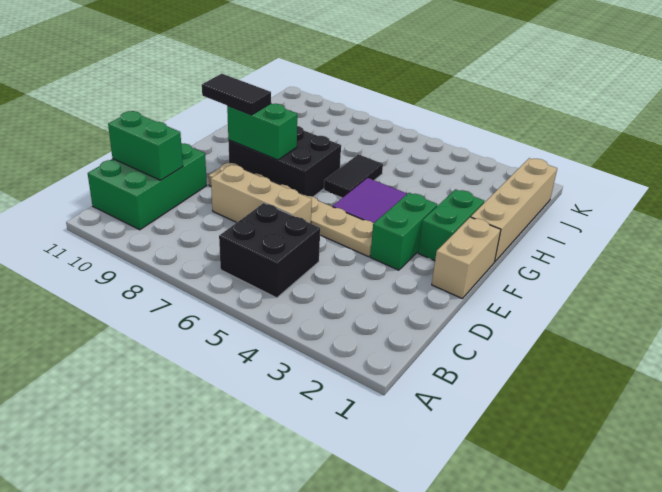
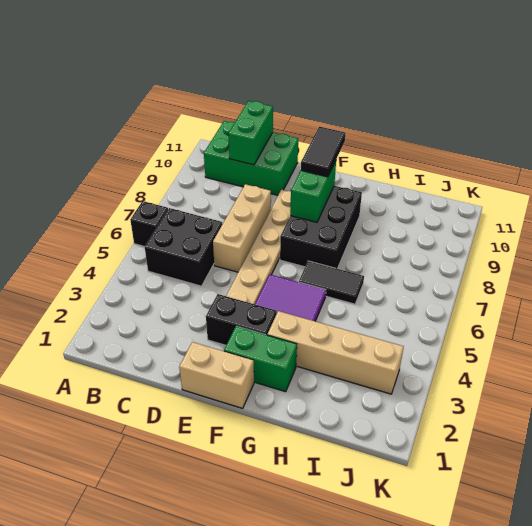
none -> black brick A6 level 1
green brick E3:F3 level 1 -> black brick E3:F3 level 1
tan brick G1:J1 level 1 -> tan brick G3:J3 level 1

